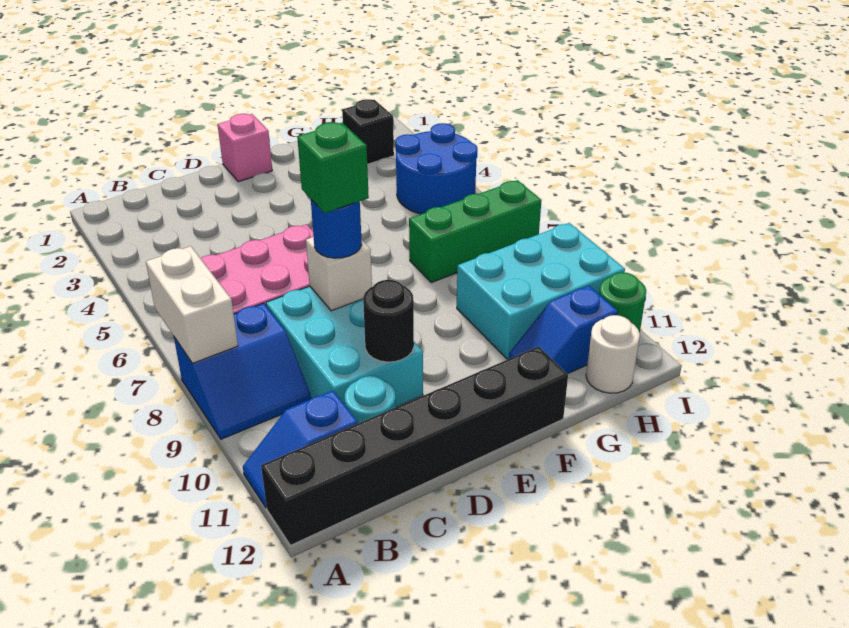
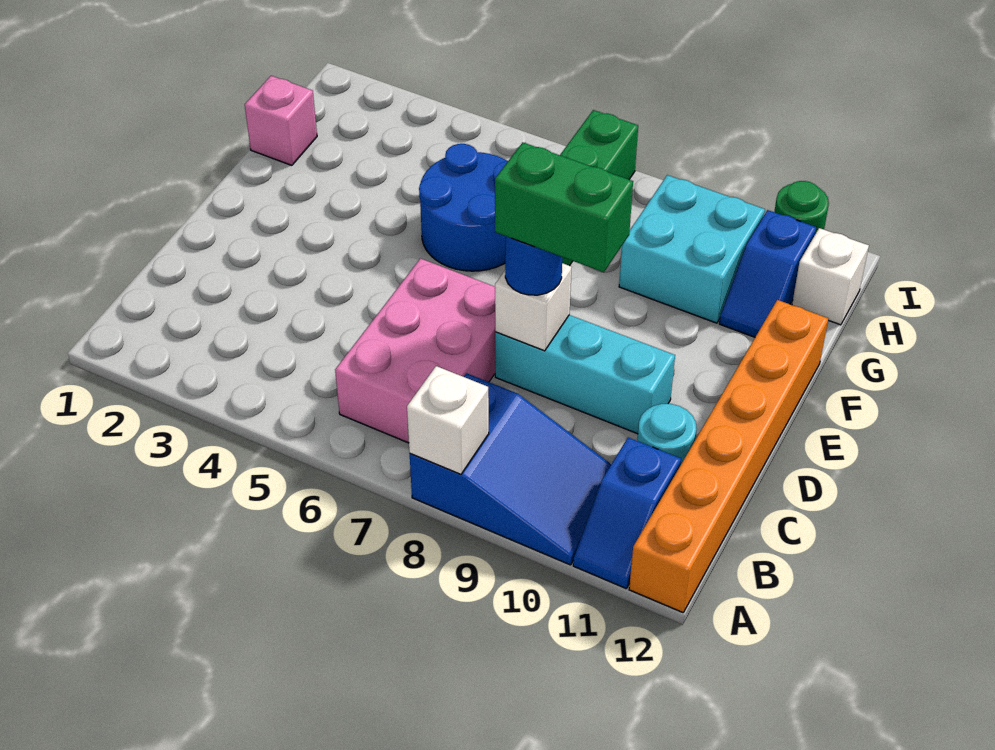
white brick A7:A8 level 2 -> white brick A8 level 2
blue slope A8:B9 level 1 top 8 -> blue slope A8:B10 level 1 top 8
black brick A12:F12 level 1 -> orange brick A12:F12 level 1
cyan brick C8:D10 level 1 -> cyan brick D8:D10 level 1
green brick D8 level 4 -> green brick D8:D9 level 4
black round brick D10 level 2 -> none
pink brick E1 level 1 -> pink brick G1 level 1
cyan brick G9:I10 level 1 -> cyan brick G9:H10 level 1
black brick H2 level 1 -> none
blue round brick H4:I5 level 1 -> blue round brick F5:G6 level 1
white round brick H12 level 1 -> white brick H12 level 1

